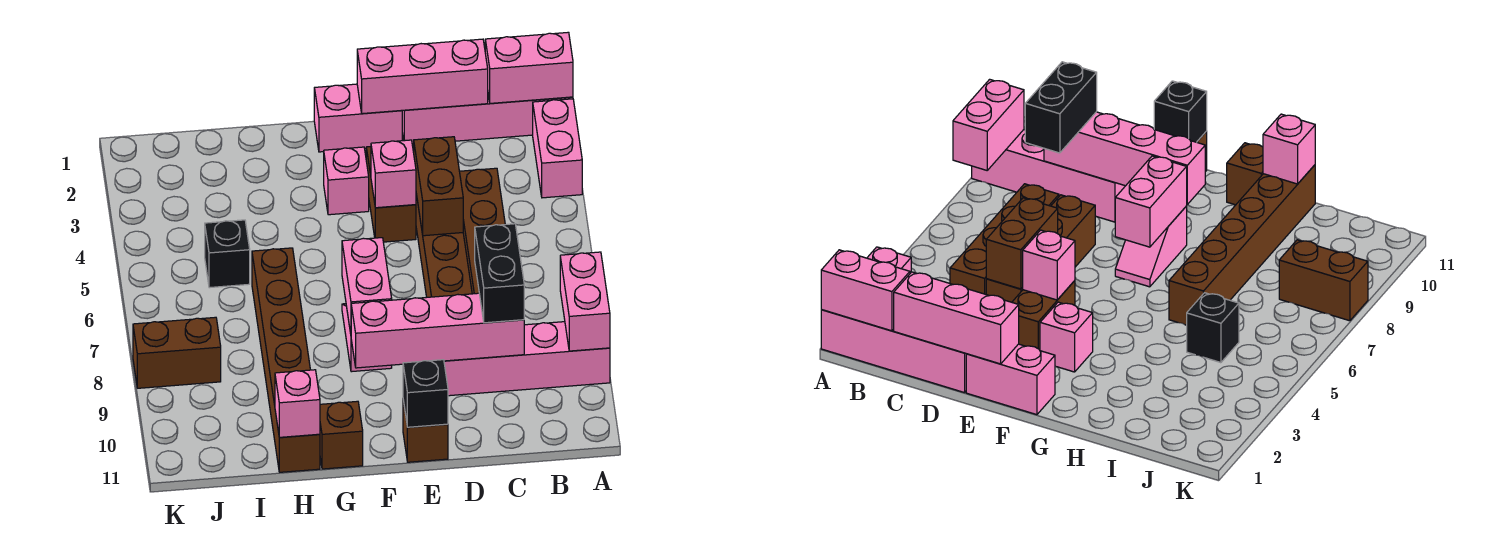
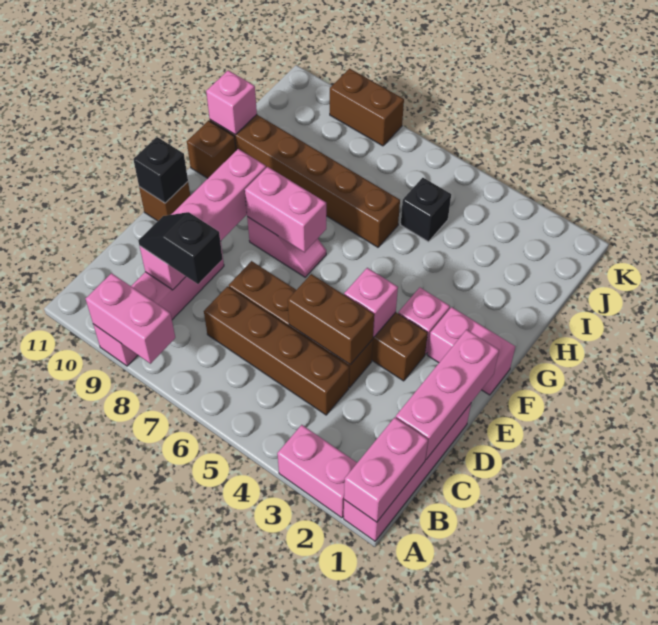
black brick C8:C9 level 3 -> black slope C8:C9 level 3 top 8
pink brick E1:F1 level 1 -> pink brick F1:F2 level 1
brown brick J8:K8 level 1 -> brown brick K8:K9 level 1

